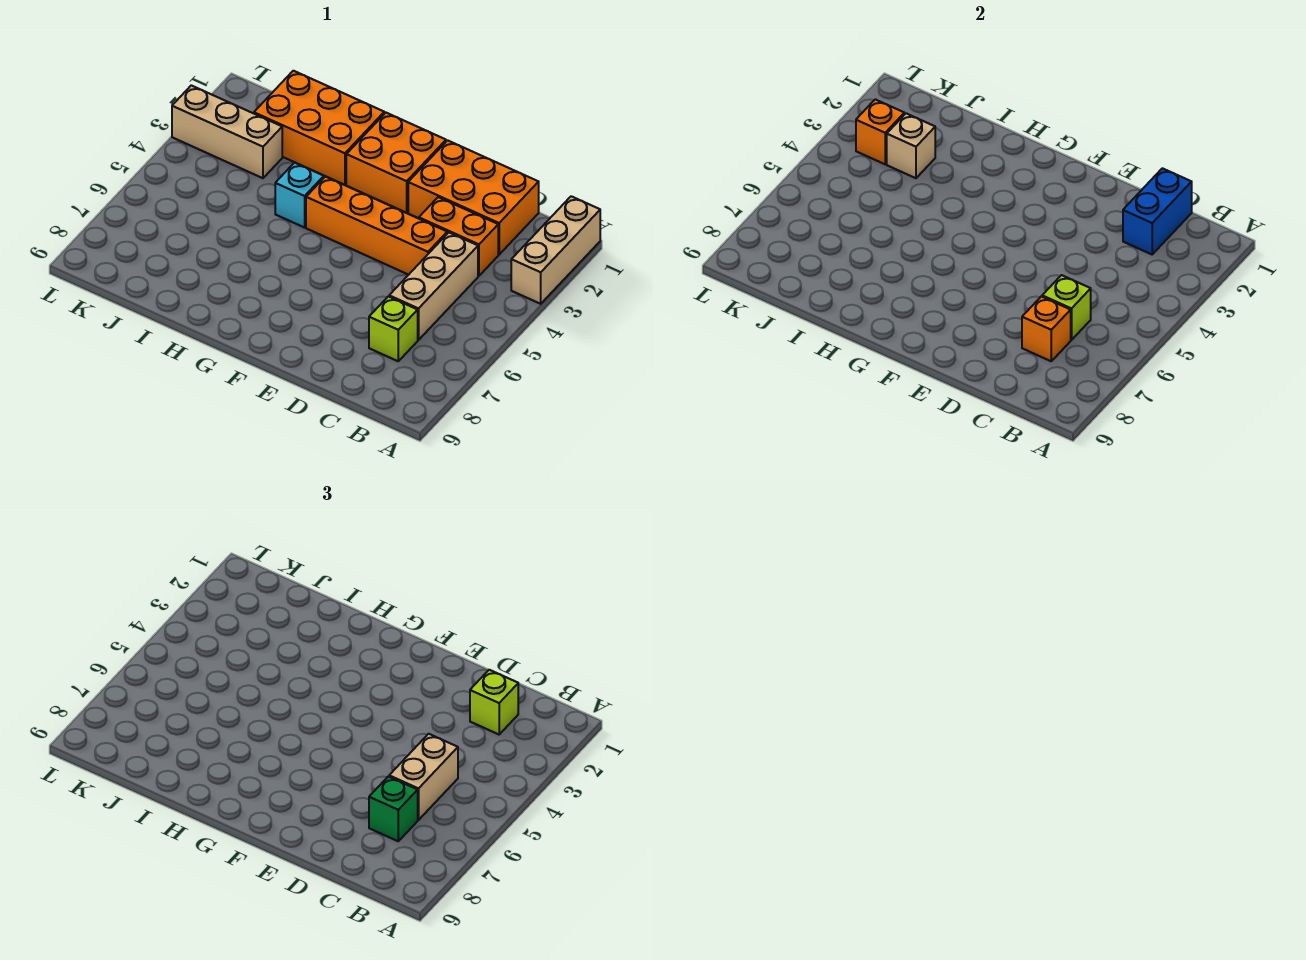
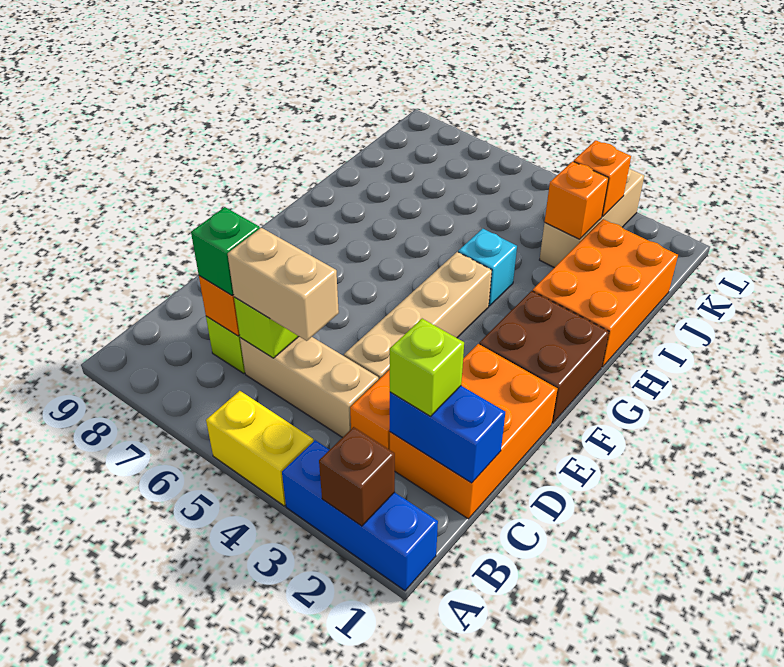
tan brick A1:A3 level 1 -> blue brick A1:A3 level 1
none -> brown brick A2 level 2
none -> yellow brick A4:A5 level 1
orange brick D4:G4 level 1 -> tan brick D4:G4 level 1
orange brick F1:G2 level 1 -> brown brick F1:G2 level 1
tan brick J3 level 2 -> orange brick J3 level 2

